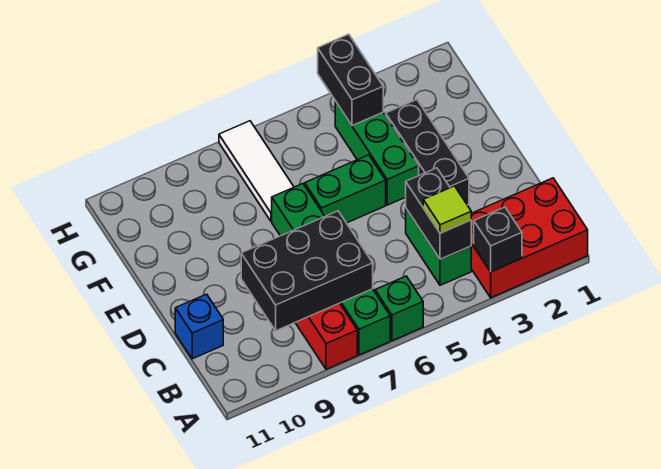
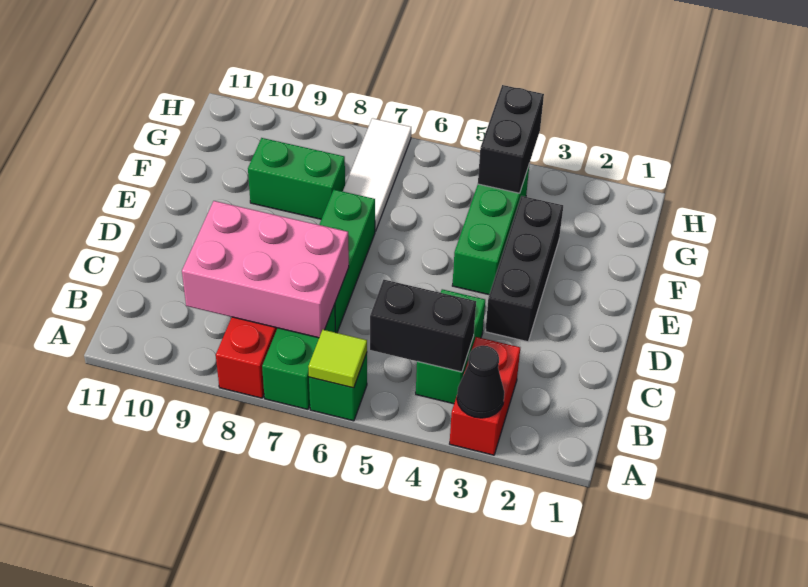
red brick A1:B3 level 1 -> red brick A3:B3 level 1
black brick A3 level 2 -> black cone A3 level 2
black brick B4:C4 level 2 -> black brick B4:B5 level 2
lime tile B4 level 3 -> lime tile A6 level 2
black brick B7:C9 level 2 -> pink brick B7:C9 level 2
blue brick C11 level 1 -> none
green brick E5:E6 level 1 -> green brick F8:F9 level 1

